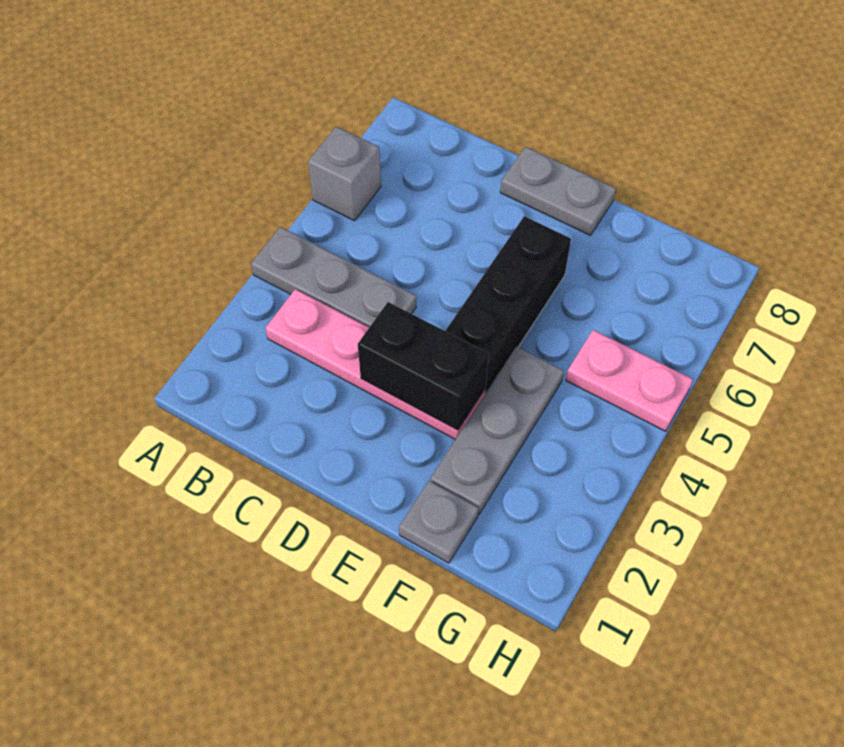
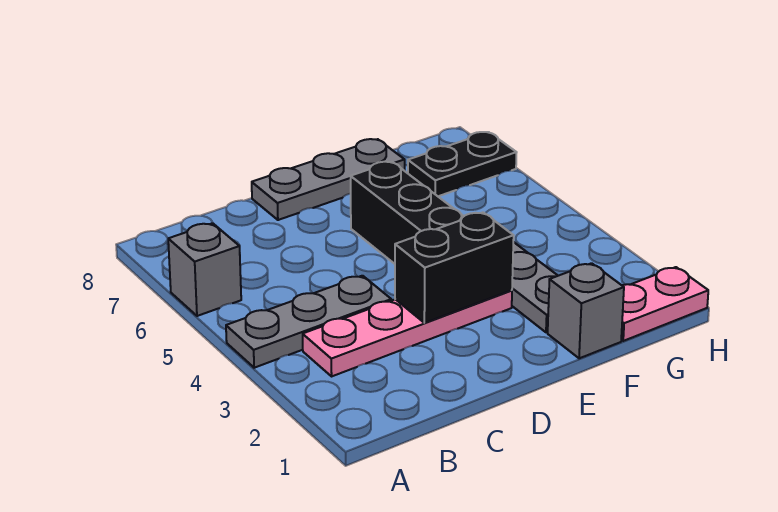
grey plate D8:E8 level 1 -> grey plate D8:F8 level 1
grey plate F1 level 1 -> grey brick F1 level 1
pink plate G5:H5 level 1 -> pink plate G1:H1 level 1
none -> black plate G7:H7 level 1

